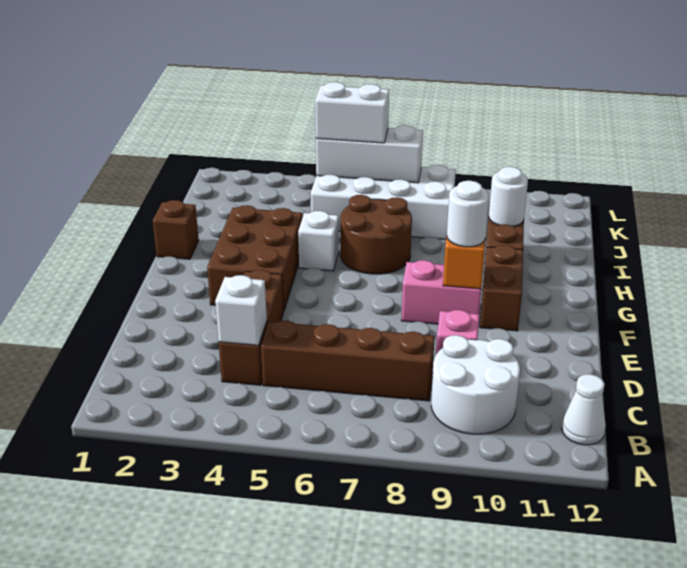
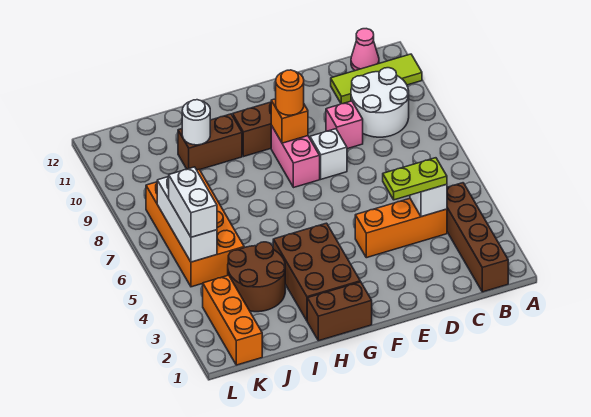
none -> lime tile A11:C11 level 1
white cone B12 level 1 -> pink cone B12 level 1
brown brick C4:E4 level 1 -> orange brick C4:E4 level 1
none -> lime plate C4:D4 level 3
brown brick C5:C8 level 1 -> brown brick B1:B4 level 1
brown brick F3:H4 level 1 -> brown brick G2:H4 level 1
white round brick F9 level 3 -> orange round brick F9 level 3
brown brick H1 level 1 -> brown brick G1:H1 level 1
white brick H5 level 1 -> white brick E8 level 1
brown round brick H6:I7 level 1 -> brown round brick I3:J4 level 1
white brick J5:K8 level 1 -> orange brick J5:K8 level 1
none -> orange brick K1:K3 level 1

